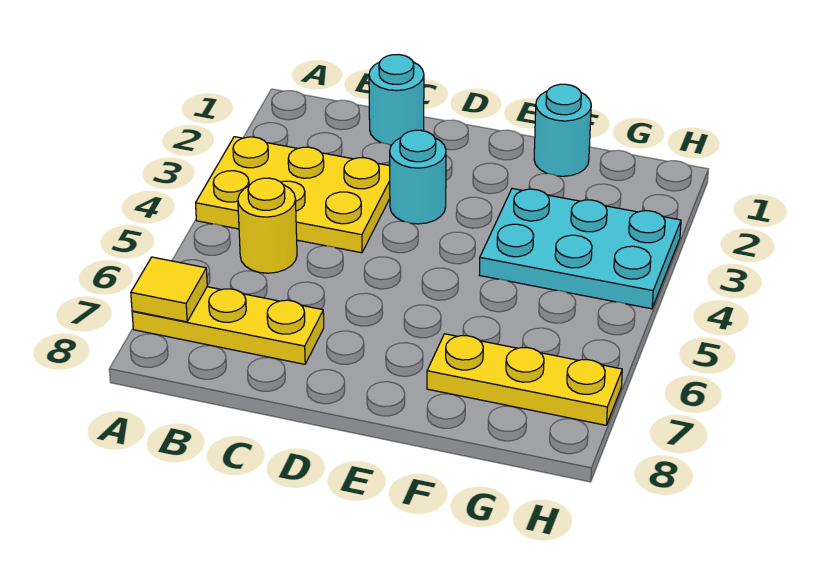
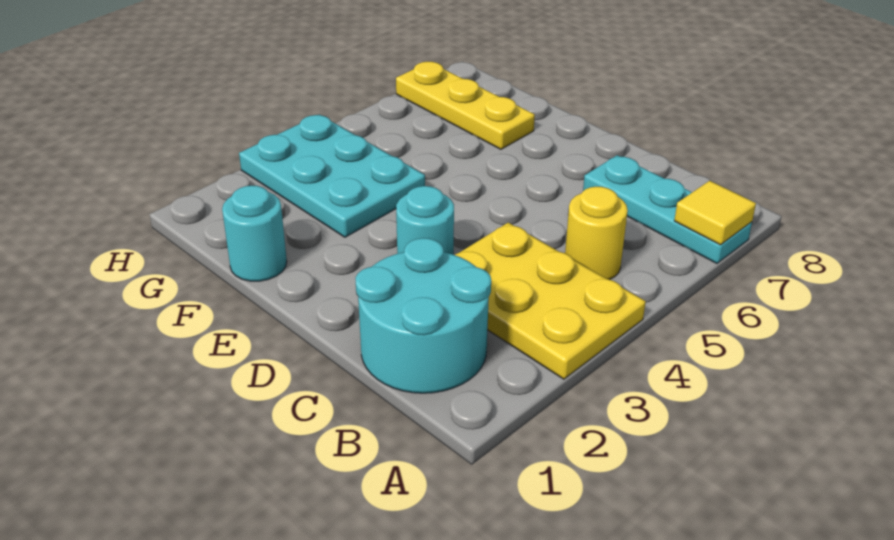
yellow plate A7:C7 level 1 -> cyan plate A7:C7 level 1
cyan round brick C1 level 1 -> cyan round brick B1:C2 level 1

